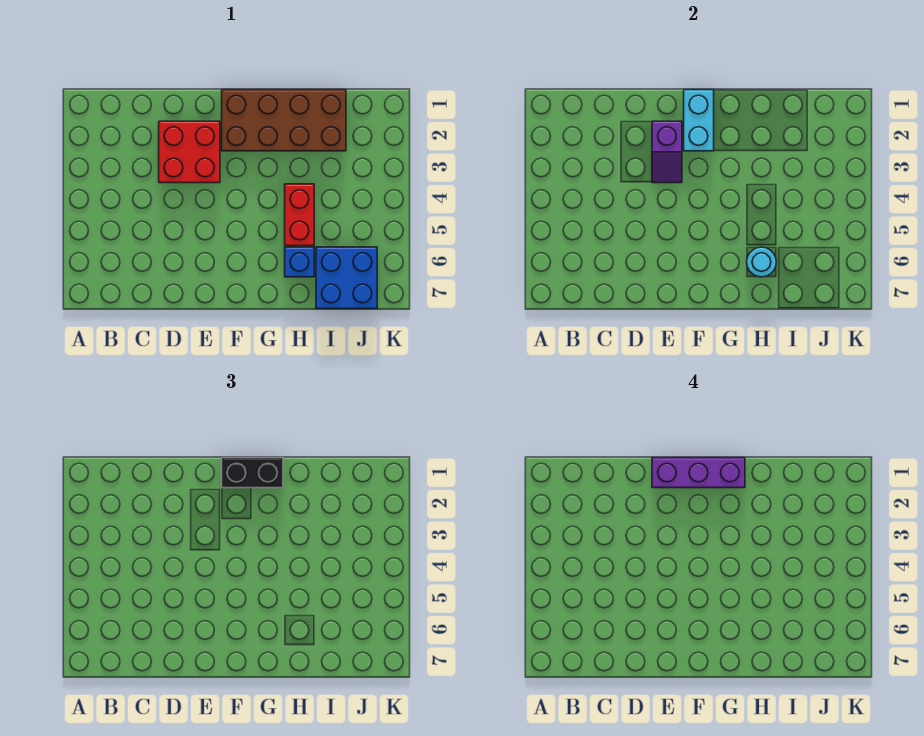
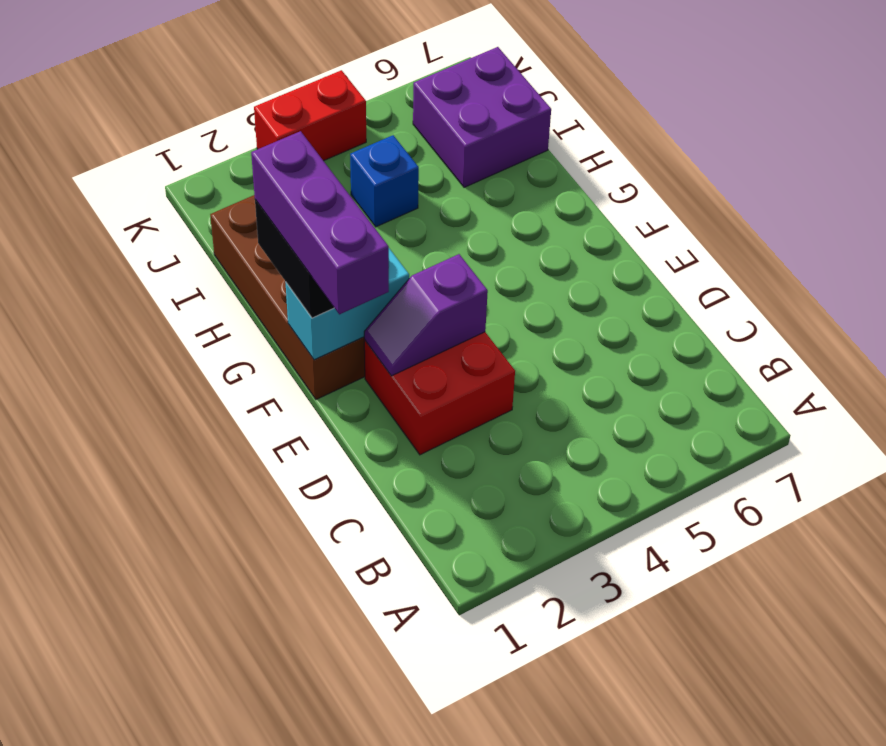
purple slope E2:E3 level 2 top 2 -> purple slope E2:E3 level 2 top 3
red brick H4:H5 level 1 -> red brick K3:K4 level 1
blue brick H6 level 1 -> blue brick I4 level 1
cyan round brick H6 level 2 -> none
blue brick I6:J7 level 1 -> purple brick I6:J7 level 1

